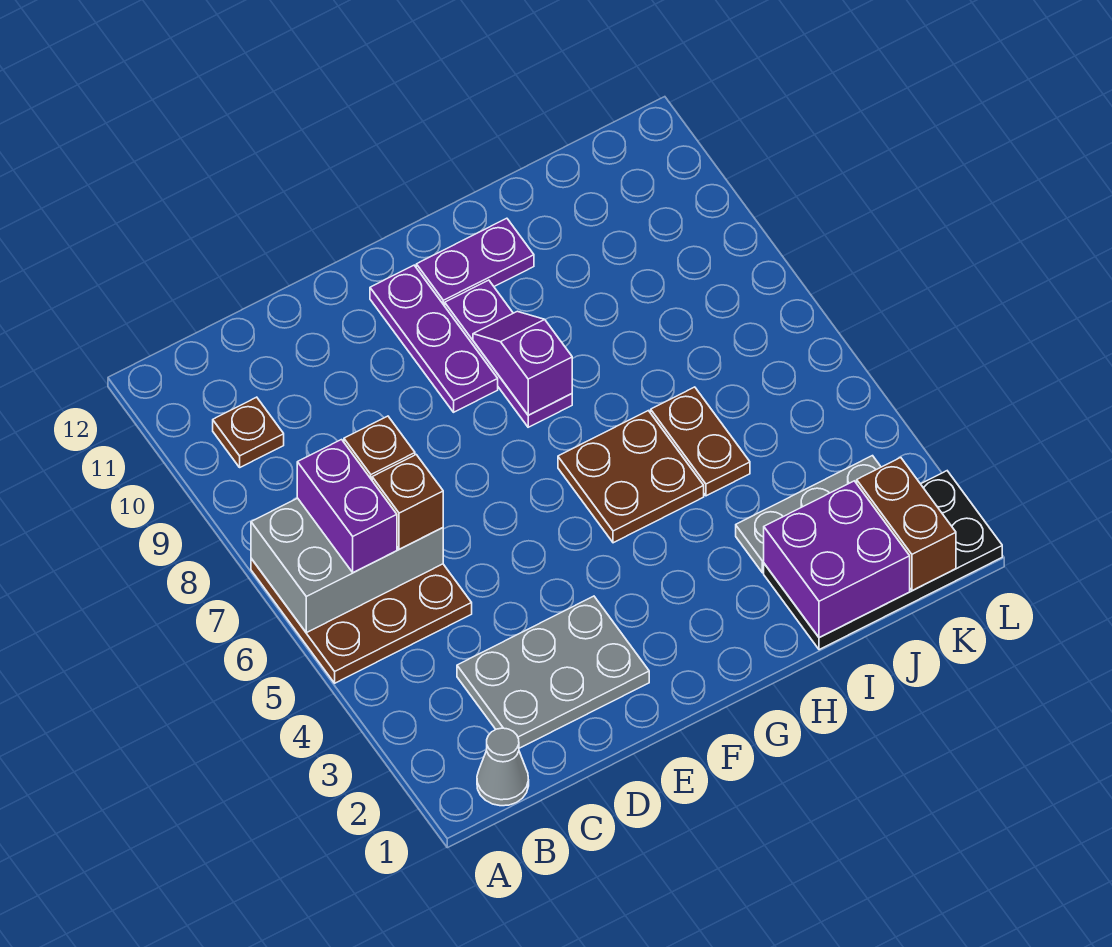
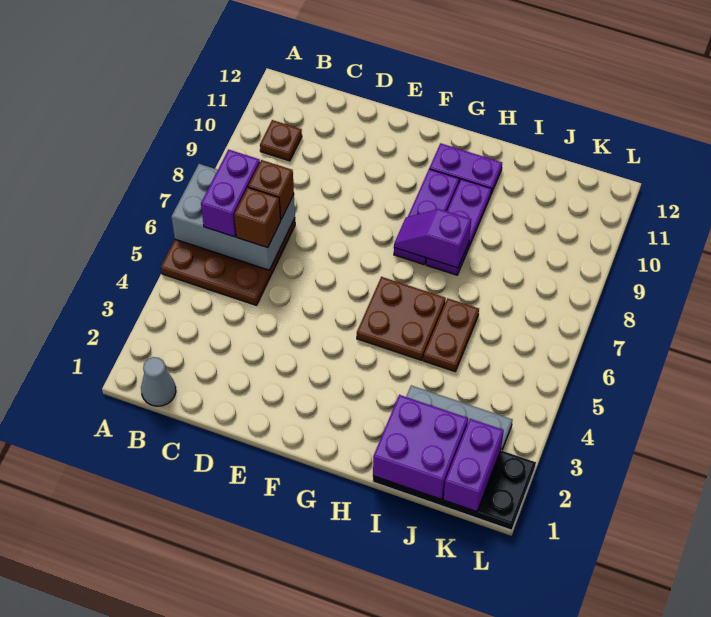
grey plate C2:E3 level 1 -> none
purple plate F9:F11 level 1 -> purple plate H8:H10 level 1
purple slope G8:G9 level 2 top 8 -> purple slope G8:H8 level 2 top H
brown brick K1:K2 level 2 -> purple brick K1:K2 level 2

